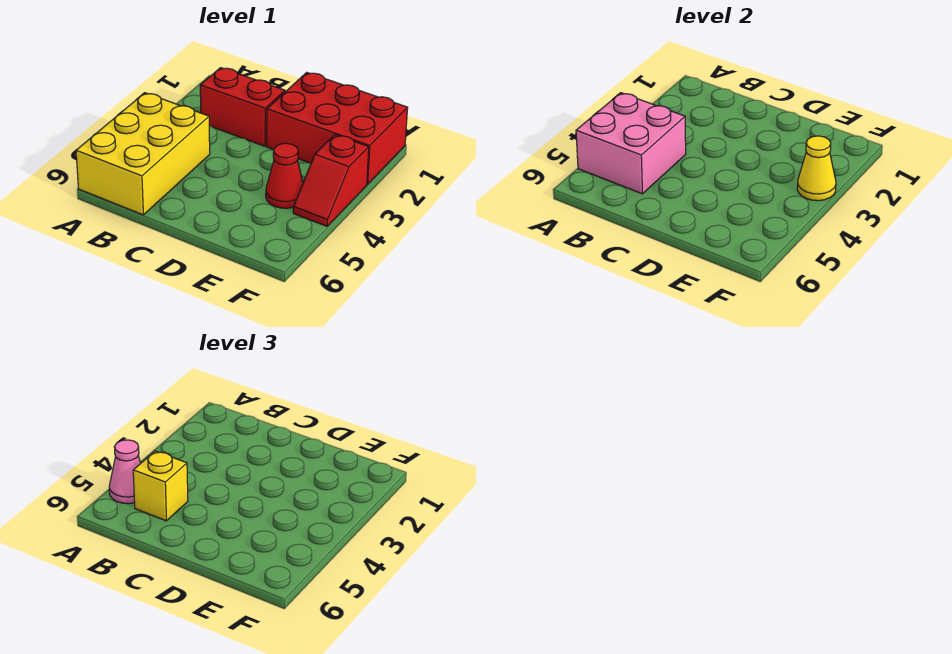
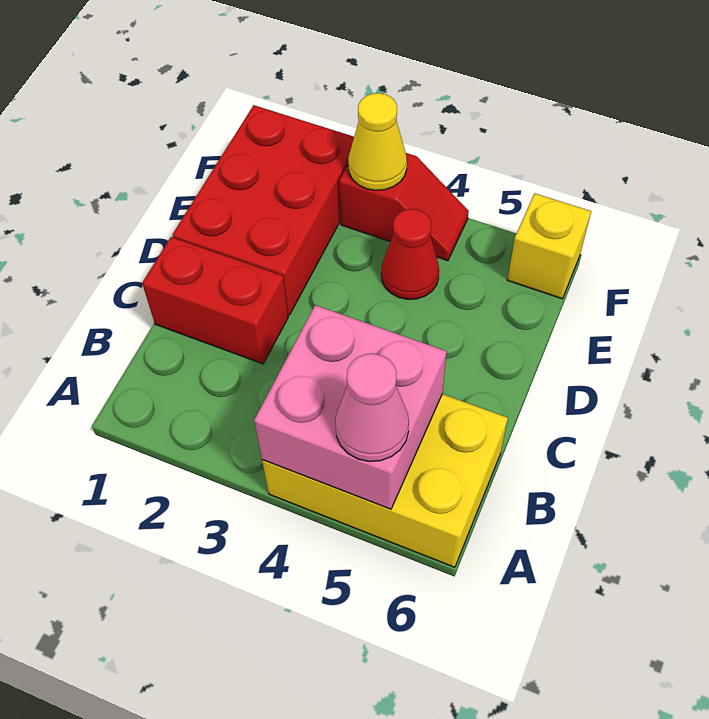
red brick B2:C2 level 1 -> red brick C1:C2 level 1
yellow brick B5 level 3 -> yellow brick F6 level 1

